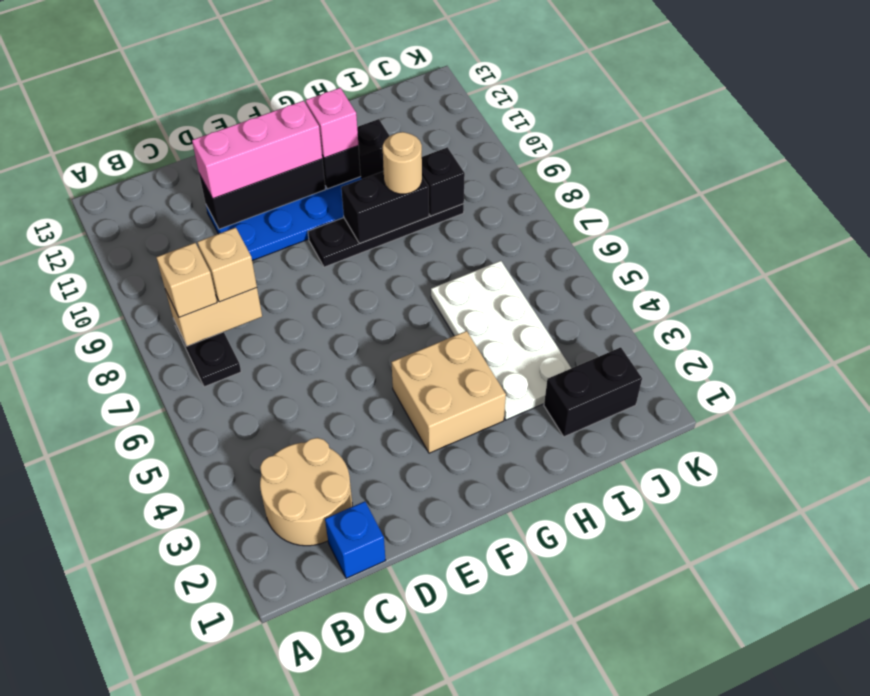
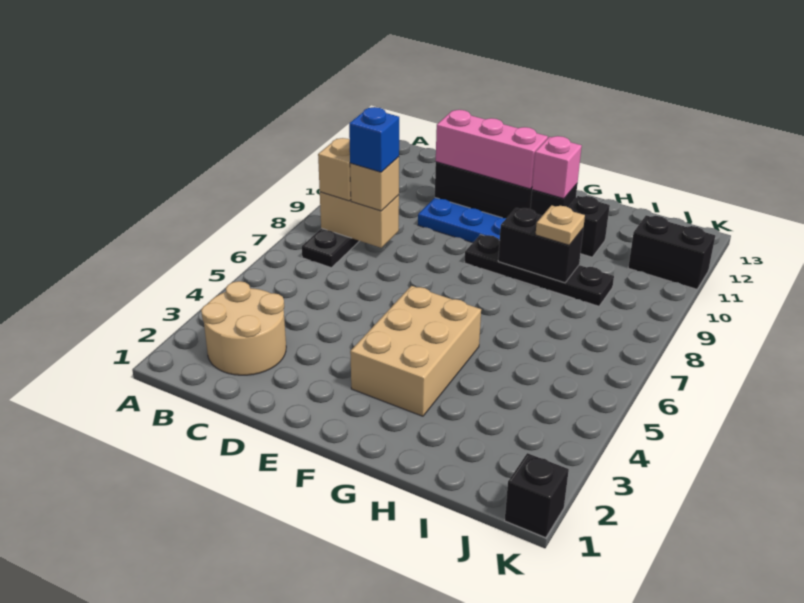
blue brick C1 level 1 -> blue brick C8 level 4
tan brick F3:G4 level 1 -> tan brick F3:G5 level 1
white plate H3:I6 level 1 -> none
tan round brick H9 level 3 -> tan plate H9 level 3
black brick I2:J2 level 1 -> black brick J11:K11 level 1
black brick I9 level 2 -> black brick K1 level 1

